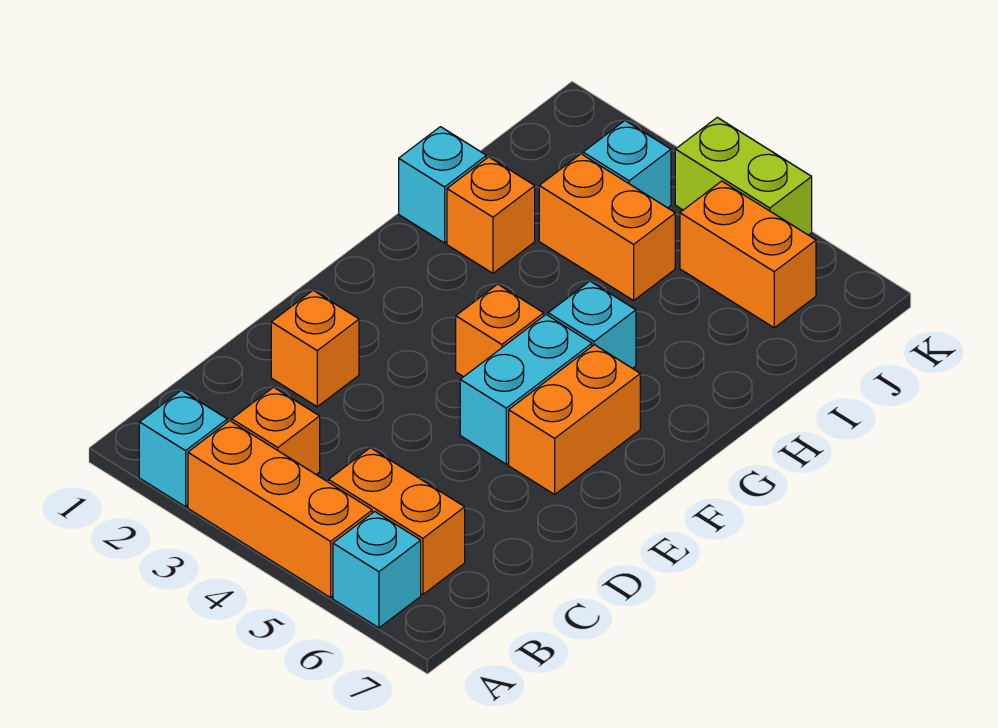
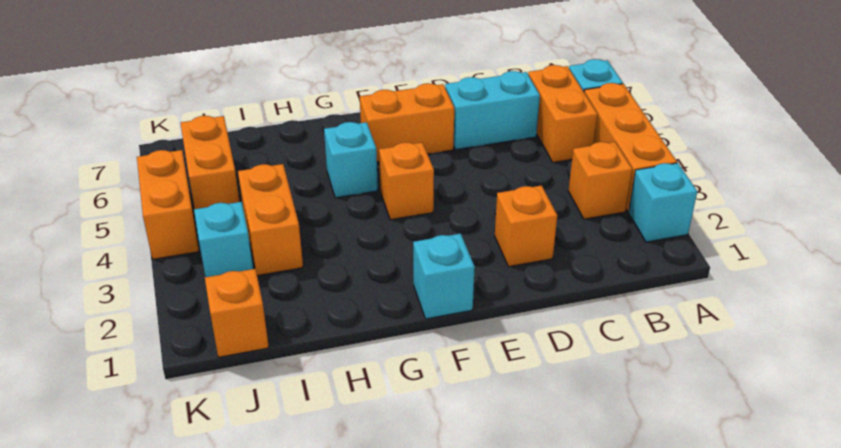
cyan brick E5:F5 level 1 -> cyan brick C6:D6 level 1
cyan brick H1 level 1 -> cyan brick F1 level 1
orange brick H2 level 1 -> orange brick J1 level 1
lime brick K4:K5 level 1 -> orange brick K4:K5 level 1

